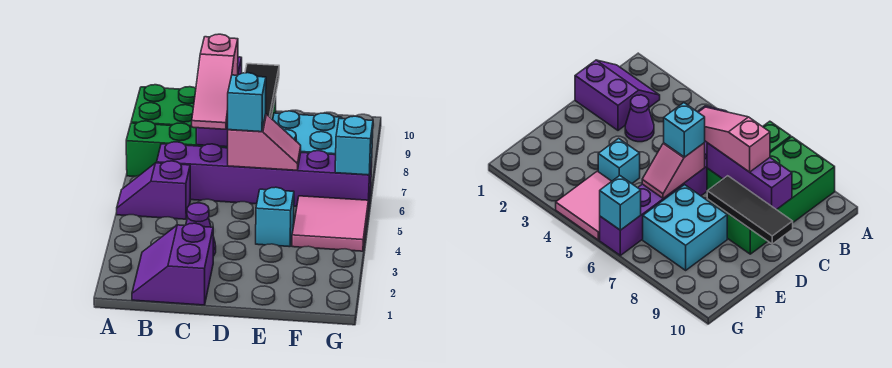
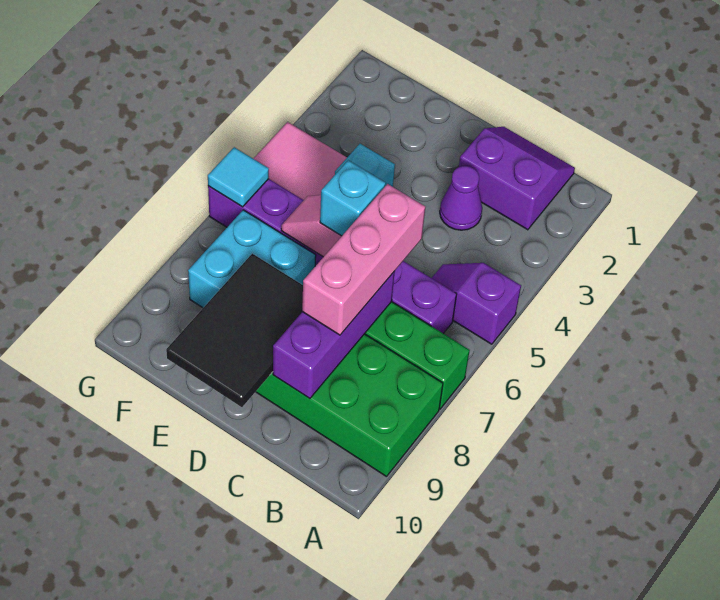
purple slope A5:B5 level 1 top B -> purple slope A5:B5 level 1 top A
purple slope B1:C2 level 1 top C -> purple slope B1:C2 level 1 top 2
pink slope C6:C8 level 3 top 8 -> pink brick C6:C8 level 3
black tile D8:D10 level 2 -> black tile D8:E10 level 2
cyan brick G6 level 2 -> cyan tile G6 level 2

